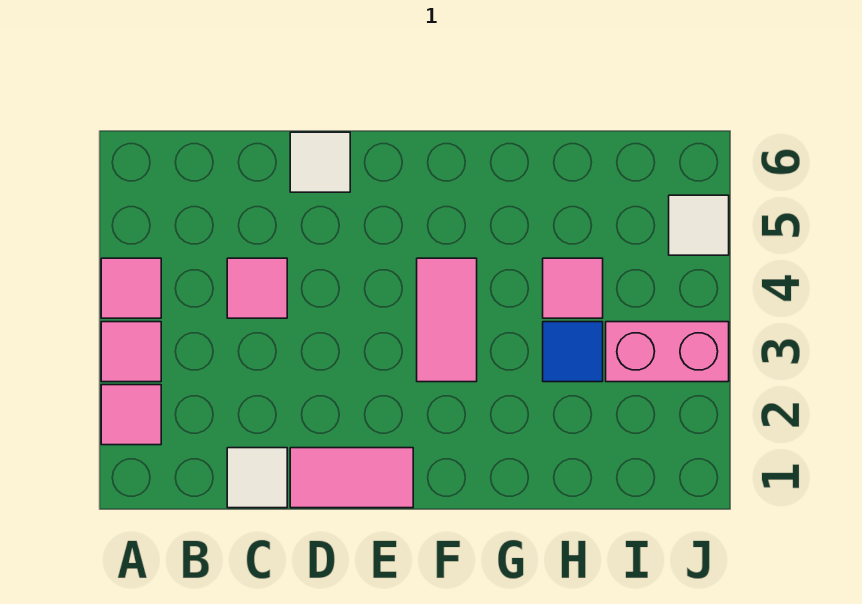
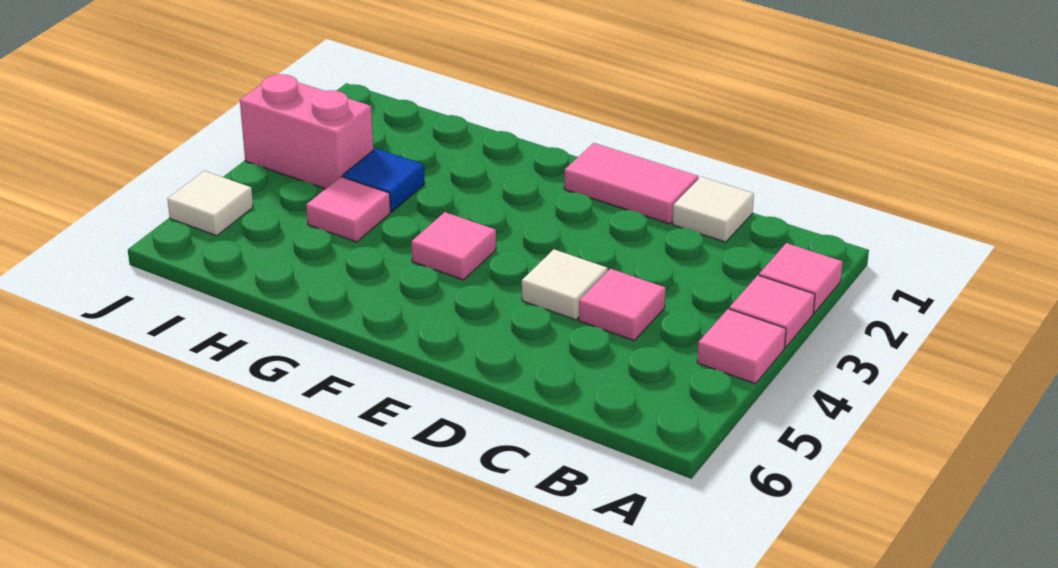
white tile D6 level 1 -> white tile D4 level 1
pink tile F3:F4 level 1 -> pink tile F4 level 1

